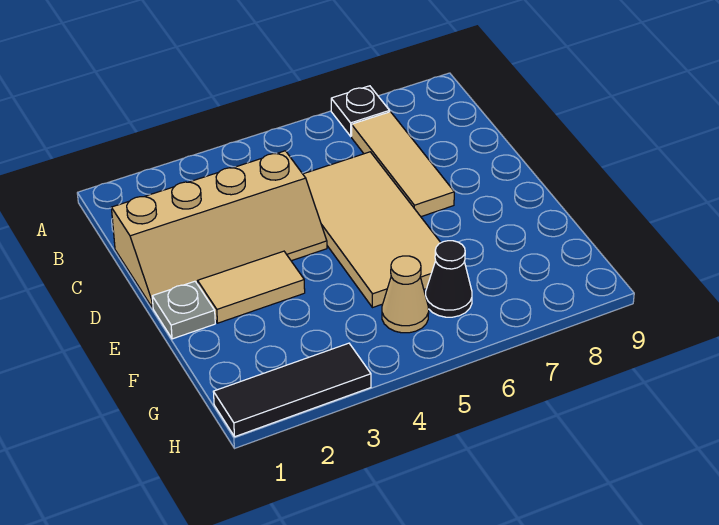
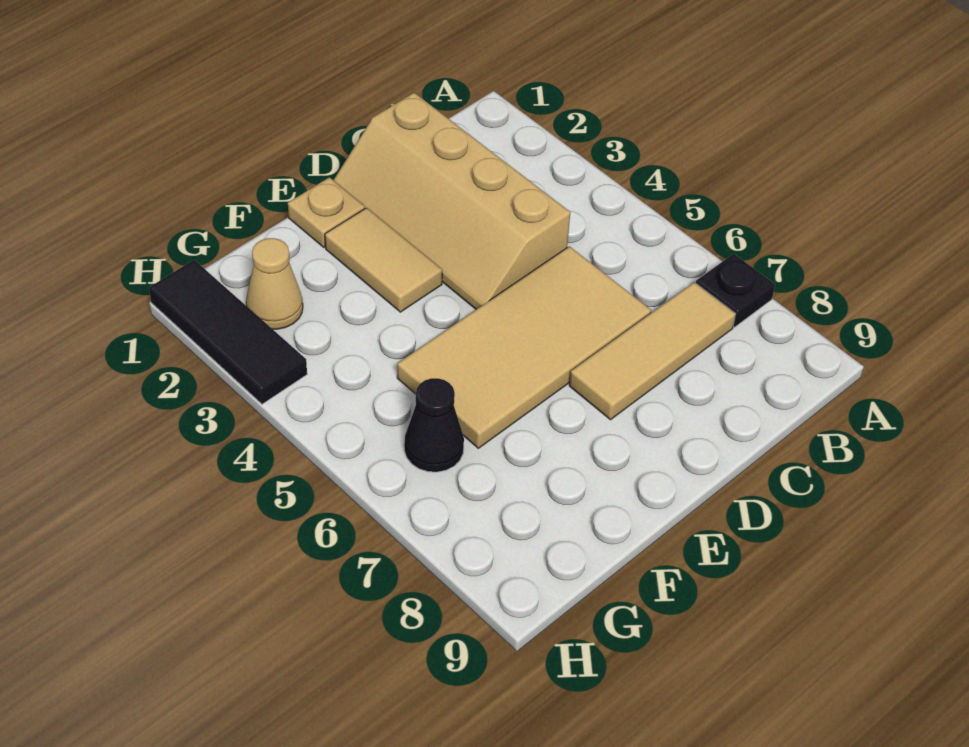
grey plate E1 level 1 -> tan plate E1 level 1
tan cone G5 level 1 -> tan cone G2 level 1

